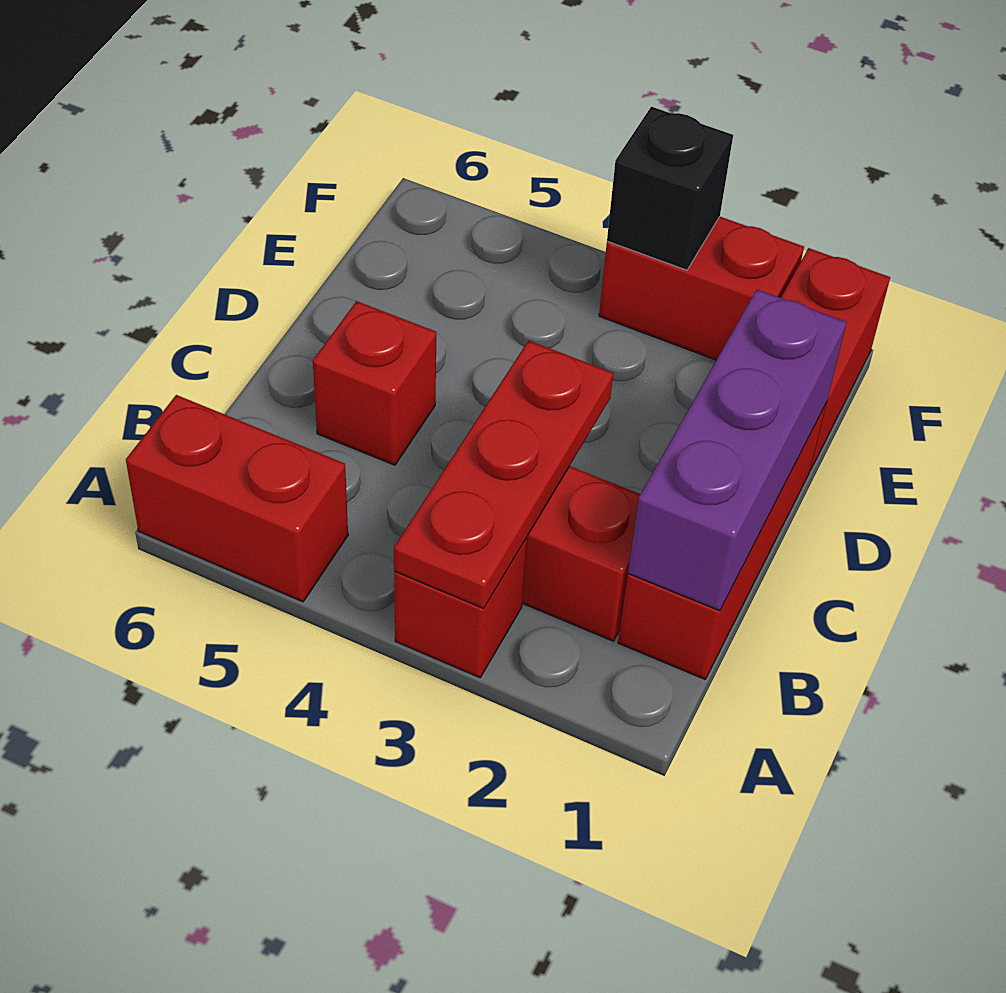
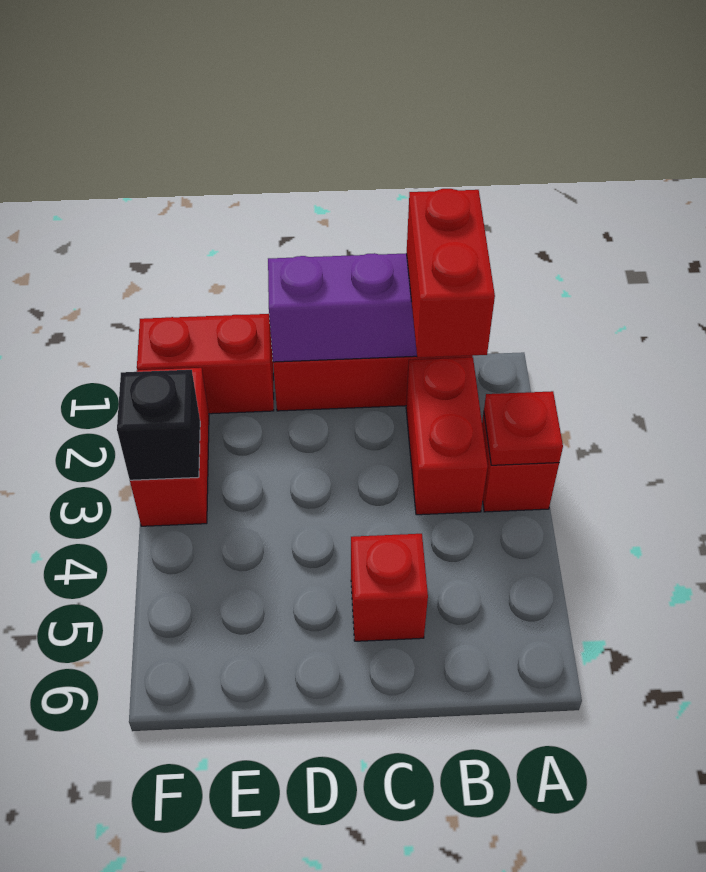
red plate A3:C3 level 2 -> red plate A3 level 2
red brick A5:A6 level 1 -> red brick B1:B2 level 3

